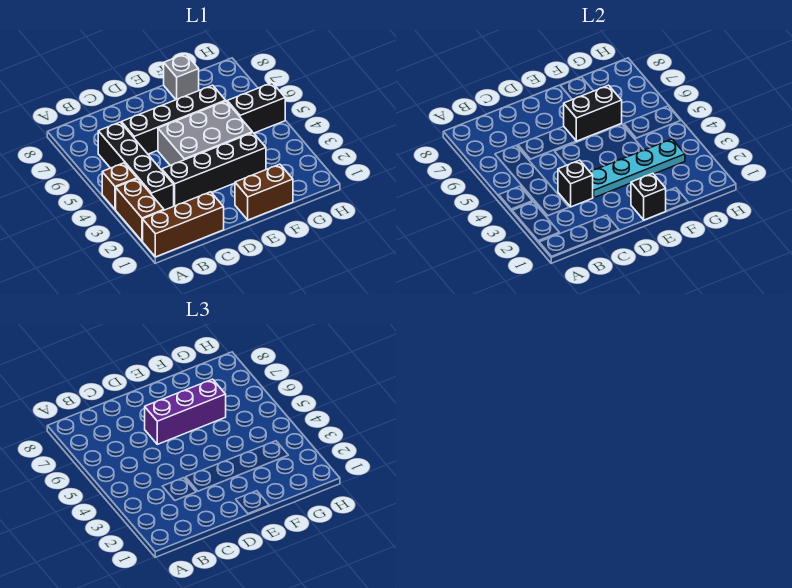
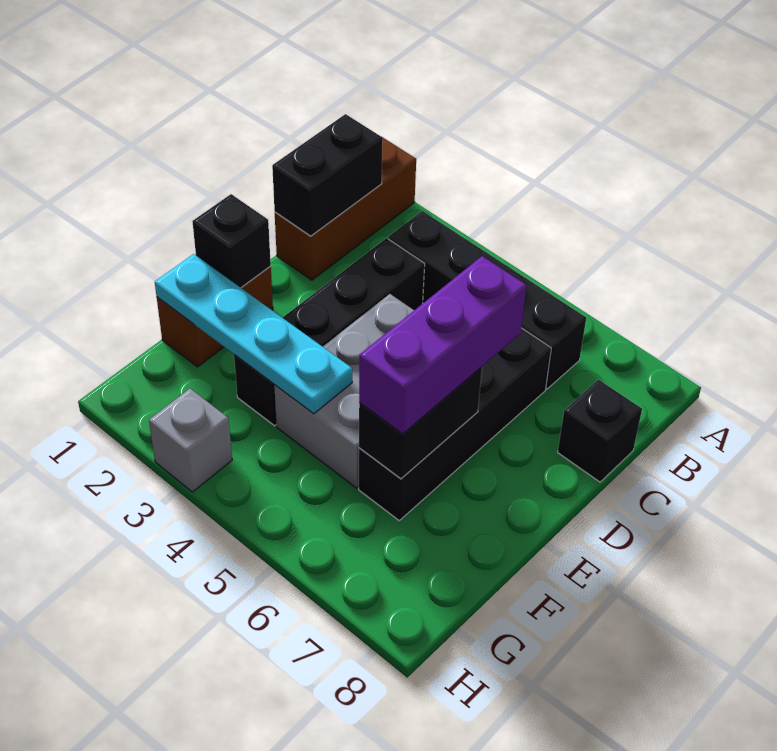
brown brick A2:A3 level 1 -> none
brown brick A4 level 1 -> none
black brick C3 level 2 -> black brick C8 level 1
cyan plate D3:G3 level 2 -> cyan plate F1:F4 level 2
grey brick F8 level 1 -> grey brick H3 level 1
black brick G5:H5 level 1 -> black brick B1:C1 level 2

